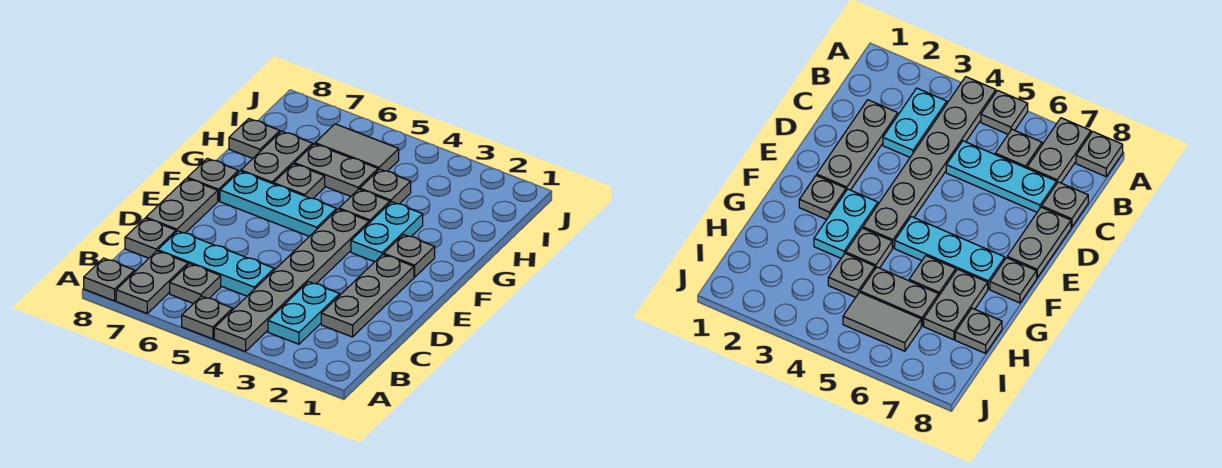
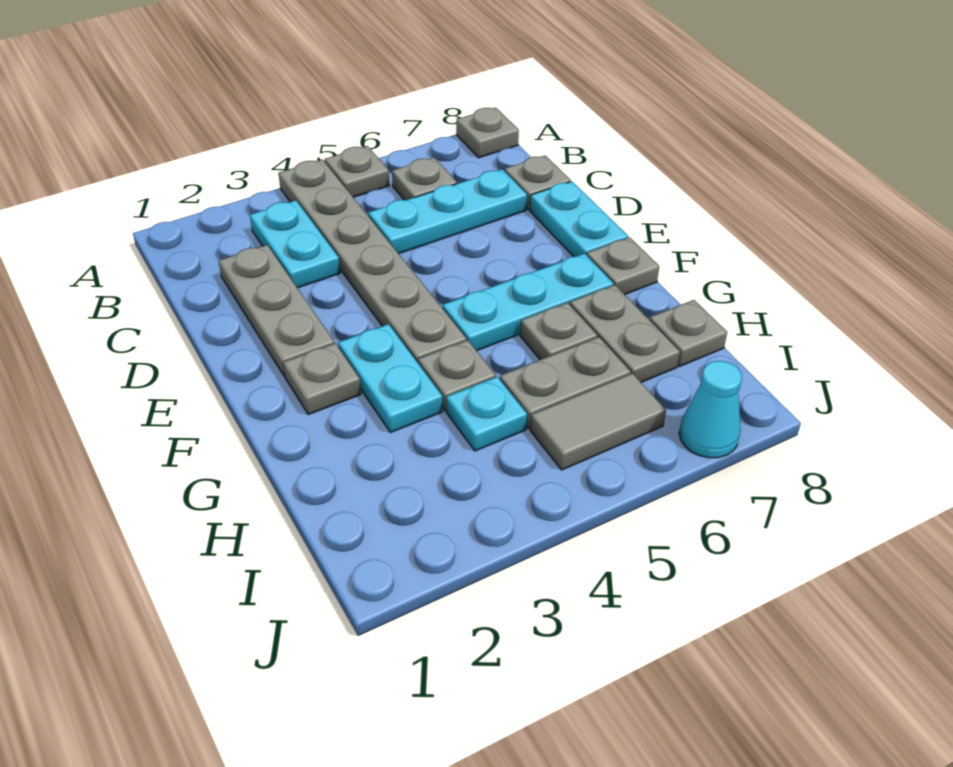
grey plate A7:B7 level 1 -> none
grey plate D8:E8 level 1 -> cyan plate D8:E8 level 1
grey plate H4 level 1 -> cyan plate H4 level 1
none -> cyan cone J7 level 1

